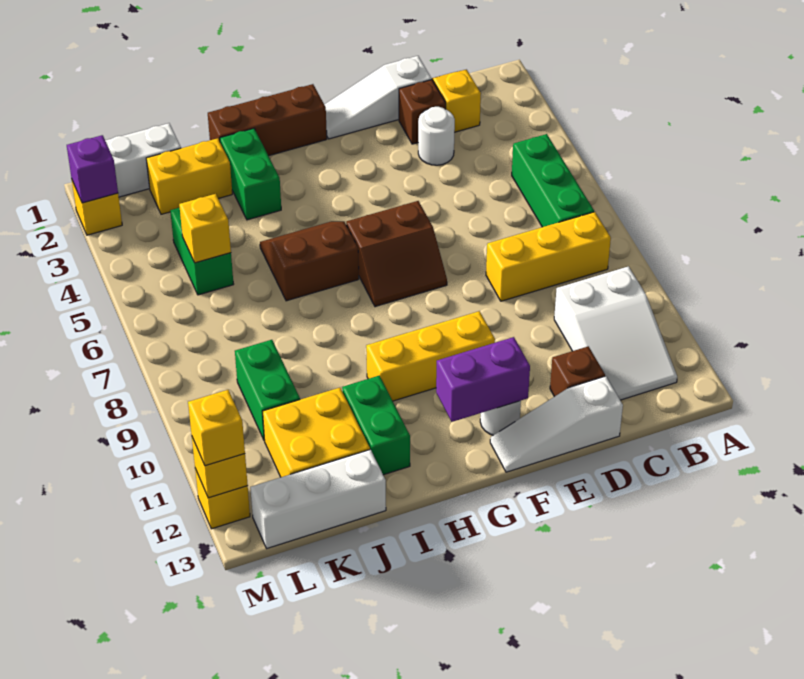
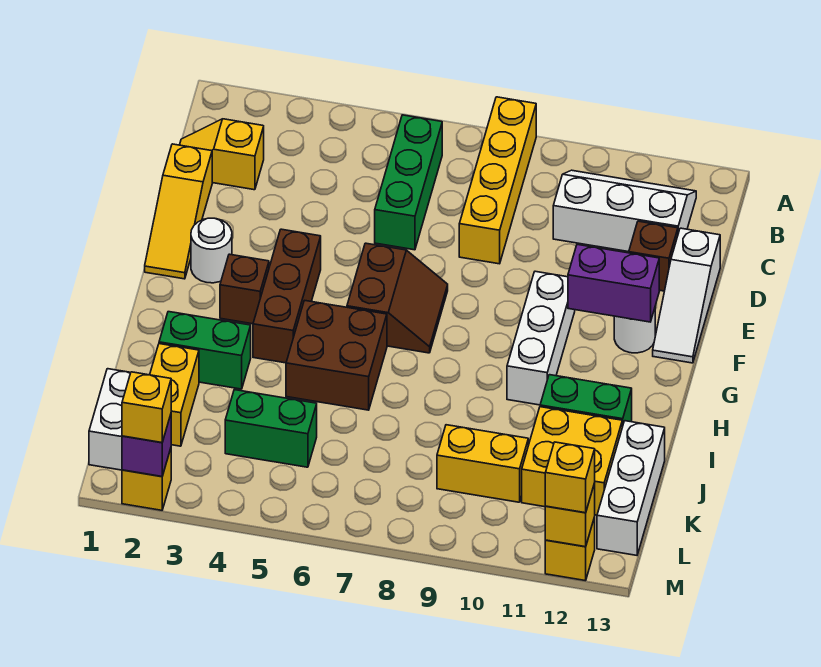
green brick B5:B7 level 1 -> green brick B6:D6 level 1
yellow brick B8:D8 level 1 -> yellow brick A8:D8 level 1
white slope B10:C12 level 1 top 10 -> white slope B10:C12 level 1 top C
white slope D1:F1 level 1 top D -> yellow slope D1:F1 level 1 top D
brown brick D2 level 1 -> brown brick G3 level 1
white round brick D3 level 1 -> white round brick F2 level 1
yellow brick F10:H10 level 1 -> white brick F10:H10 level 1
purple brick F12:G12 level 2 -> purple brick F11:F12 level 2
brown brick G1:I1 level 1 -> brown brick F4:H4 level 1
brown slope H5:I6 level 1 top 6 -> brown brick H5:I6 level 1
yellow brick K5 level 2 -> yellow brick M2 level 3
green brick K9:K10 level 1 -> yellow brick K9:K10 level 1

